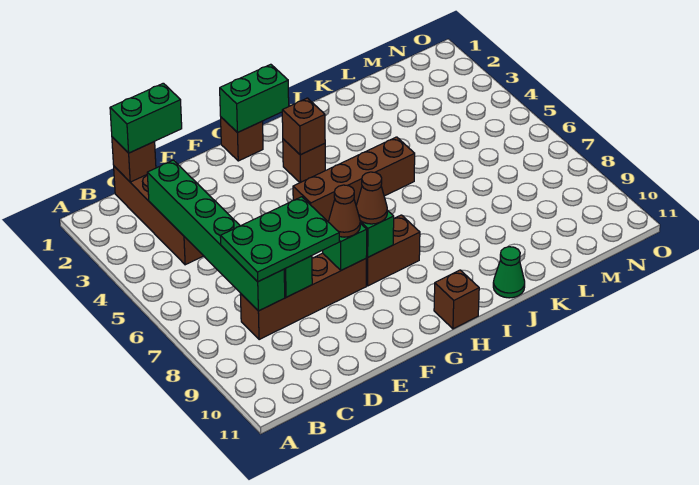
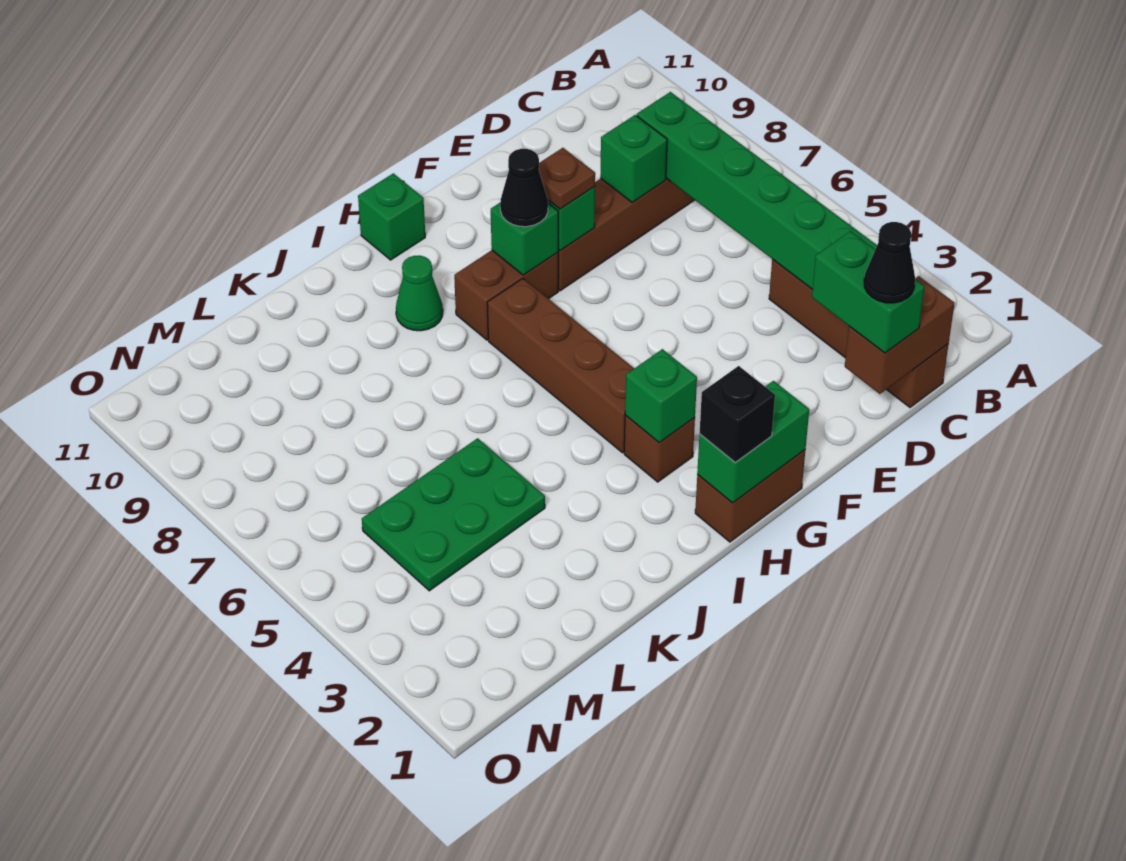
brown brick C1 level 2 -> brown brick C1:D1 level 2
green brick C1:D1 level 3 -> green brick D1:D2 level 3
green plate C7:E8 level 3 -> green plate K4:M5 level 1
none -> black cone D1 level 4
brown cone F8 level 3 -> brown plate F8 level 3
brown brick G1 level 1 -> brown brick G1:H1 level 1
brown brick G5:J5 level 1 -> brown brick H4:H7 level 1
brown cone G8 level 3 -> black cone G8 level 3
none -> black brick H1 level 3
brown brick H3 level 2 -> green brick H3 level 2
brown brick H11 level 1 -> green brick H11 level 1
green cone J11 level 1 -> green cone I9 level 1

